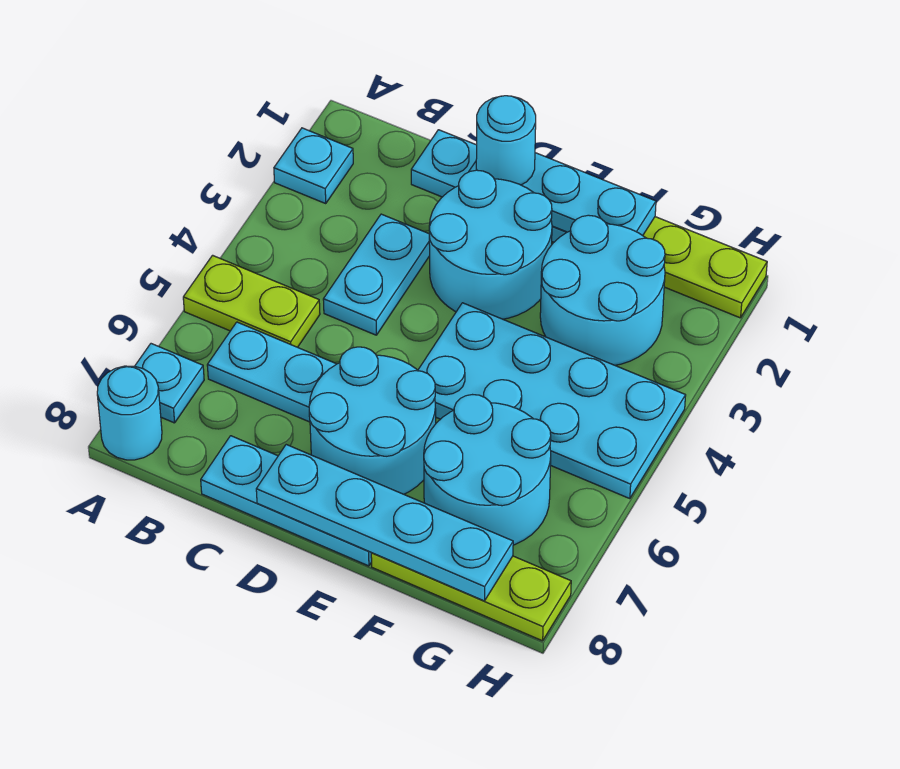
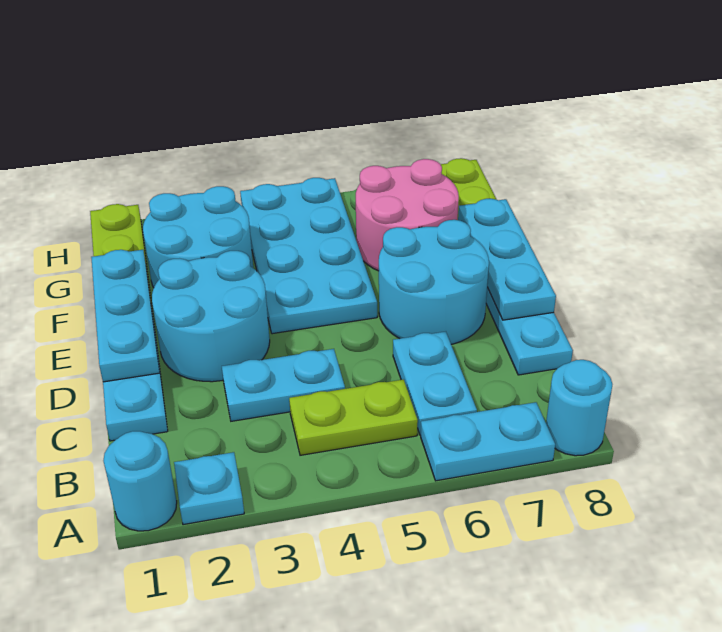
lime plate A5:B5 level 1 -> lime plate B4:B5 level 1
cyan plate A7 level 1 -> cyan plate A6:A7 level 1
cyan round brick D1 level 3 -> cyan round brick A1 level 1
cyan plate D8:G8 level 2 -> cyan plate D8:F8 level 2
cyan round brick F6:G7 level 1 -> pink round brick F6:G7 level 1

